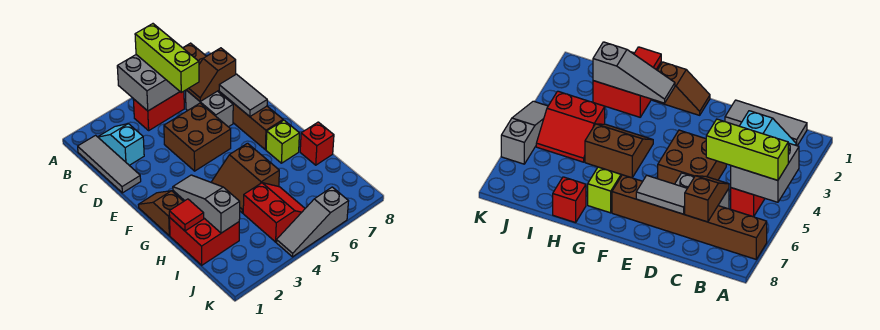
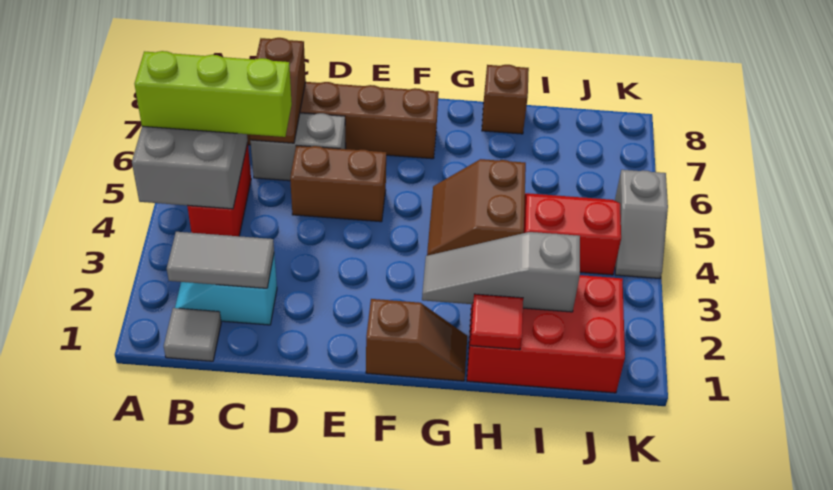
grey tile B1:D1 level 1 -> grey tile B1 level 1
brown brick D4:E5 level 1 -> brown brick D5:E5 level 1
grey tile D7:E7 level 2 -> grey tile B2:C2 level 2
brown slope F1:G1 level 1 top G -> brown slope F1:G1 level 1 top F
brown slope G4:H5 level 1 top 5 -> brown slope G4:H5 level 1 top H
lime brick G7 level 1 -> none
red brick H1:I2 level 1 -> red brick H1:J2 level 1
red brick H8 level 1 -> brown brick H8 level 1
grey slope K4:K6 level 1 top 6 -> grey slope K4:K5 level 1 top 5

